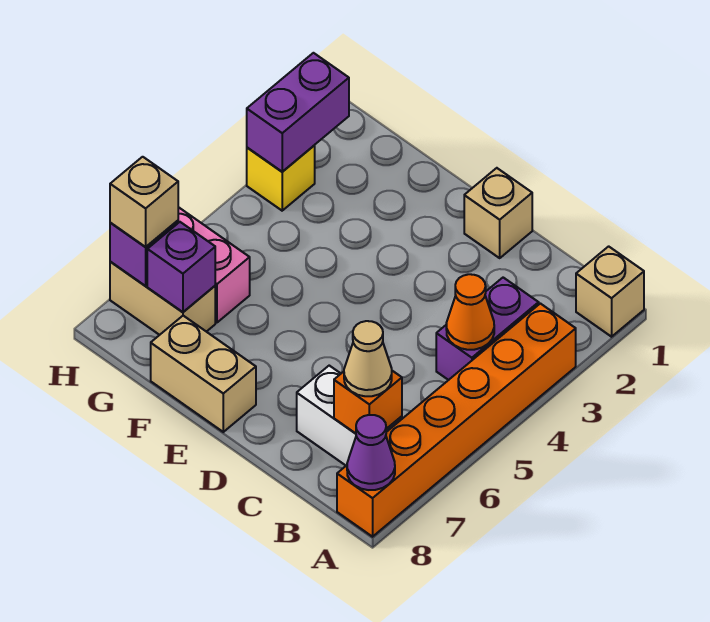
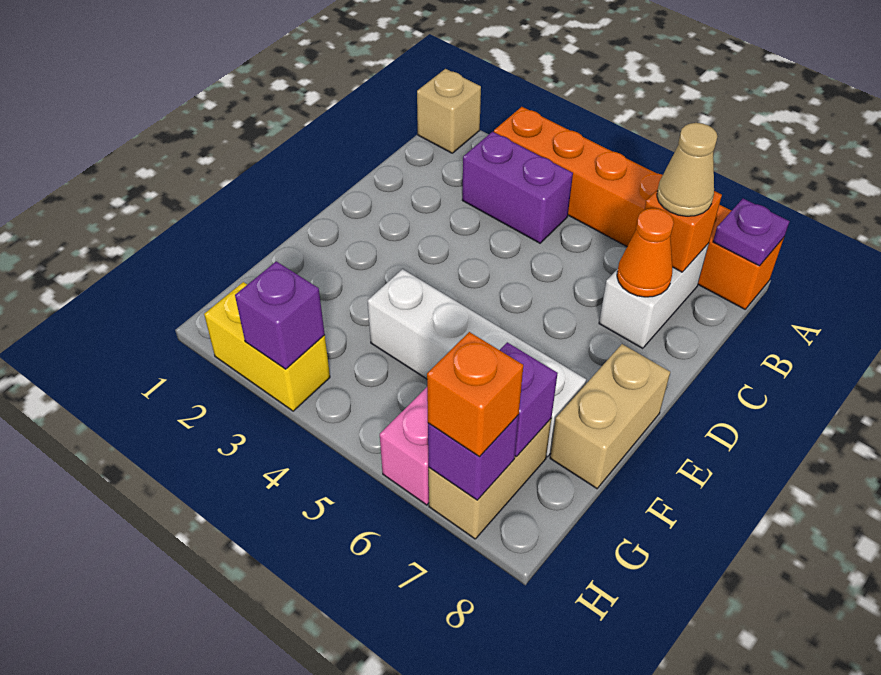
purple cone A8 level 2 -> purple plate A8 level 2
orange cone B4 level 2 -> orange cone C7 level 2
tan brick D1 level 1 -> none
none -> white brick F4:F7 level 1
purple brick H2:H3 level 2 -> purple brick H3 level 2
yellow brick H3 level 1 -> yellow brick H2:H3 level 1
tan brick H7 level 3 -> orange brick H7 level 3

